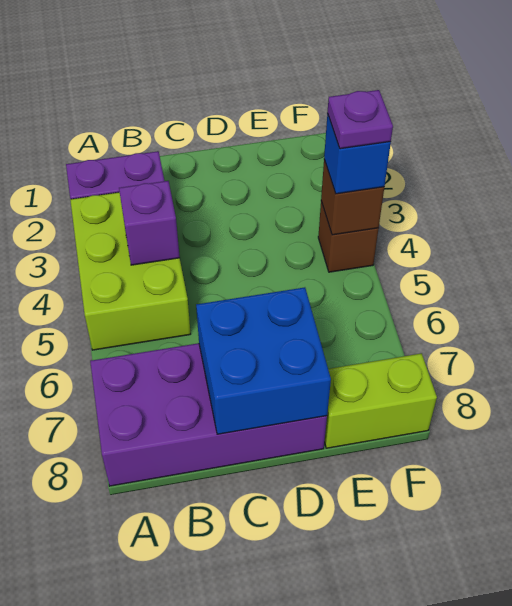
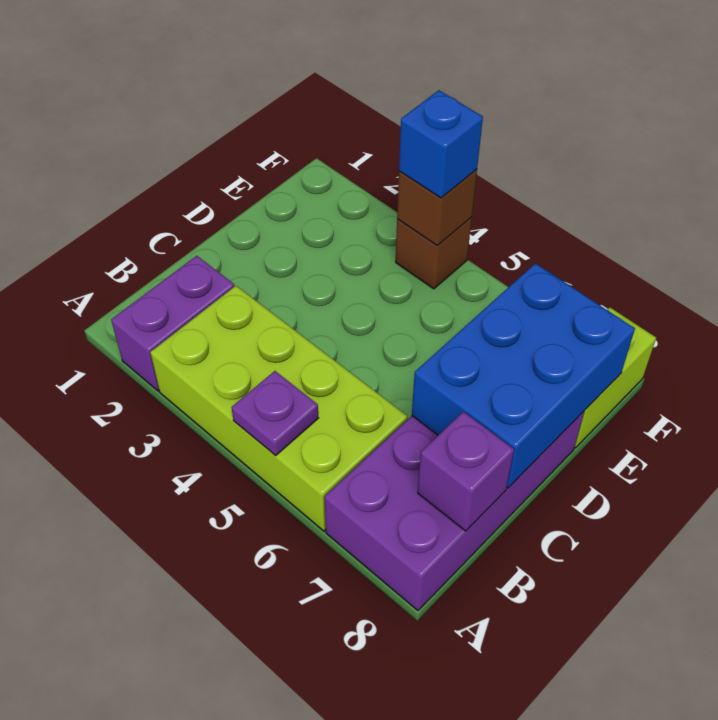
lime brick A3:B5 level 1 -> lime brick A3:B6 level 1
purple brick B4 level 2 -> purple brick B8 level 2
blue brick C7:D8 level 2 -> blue brick C7:E8 level 2
purple plate F4 level 4 -> purple plate A5 level 2

